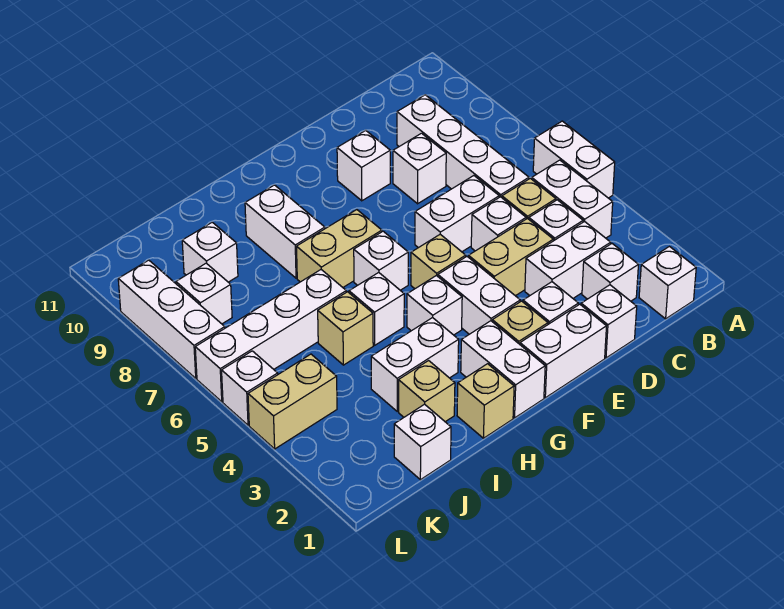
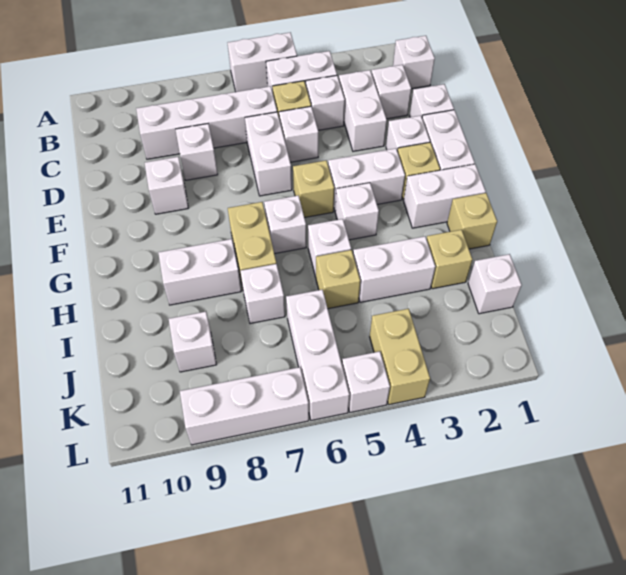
tan brick D4:E4 level 1 -> none
white brick H3:I3 level 1 -> white brick I3:I4 level 1
white brick I6:L6 level 1 -> white brick J6:L6 level 1
white brick K8 level 1 -> white brick I7 level 1

